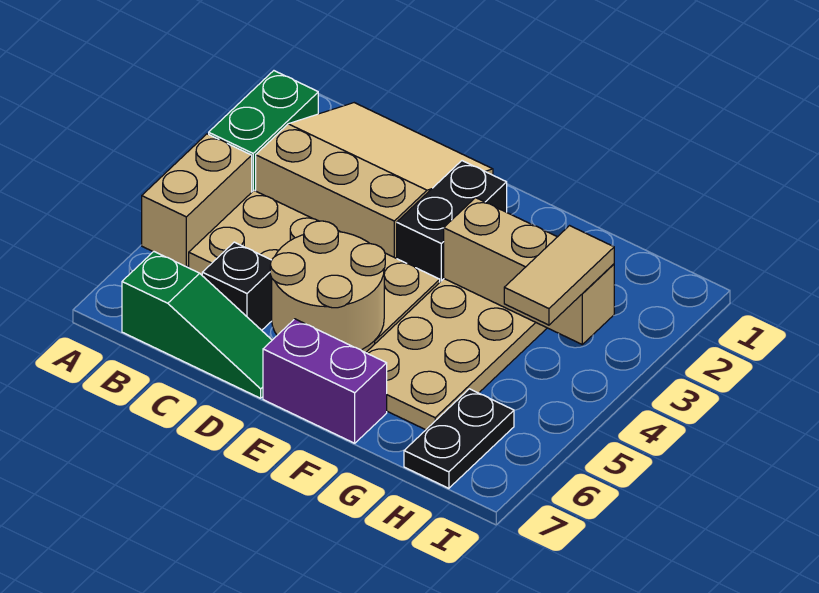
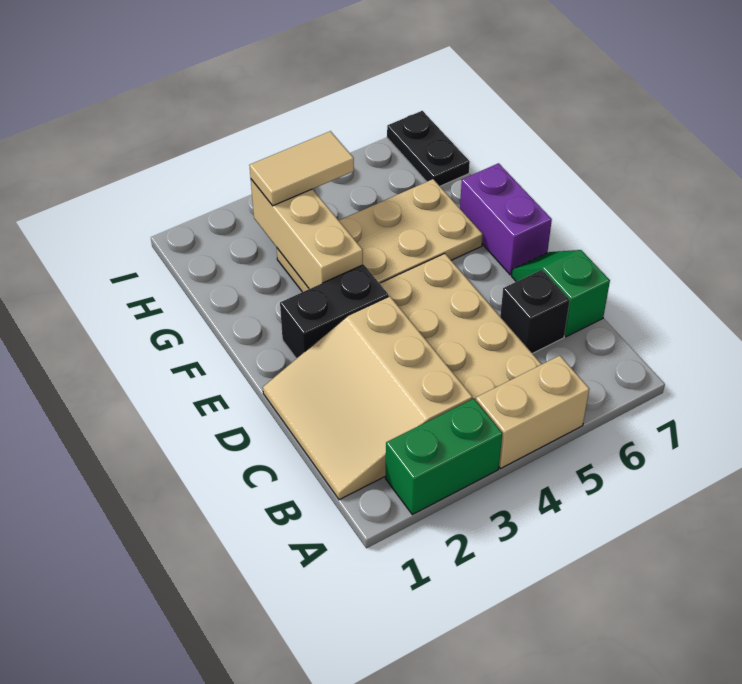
green slope B7:D7 level 1 top B -> green slope C7:D7 level 1 top C
tan round brick D5:E6 level 2 -> none
black plate H6:H7 level 1 -> black plate H7:I7 level 1

